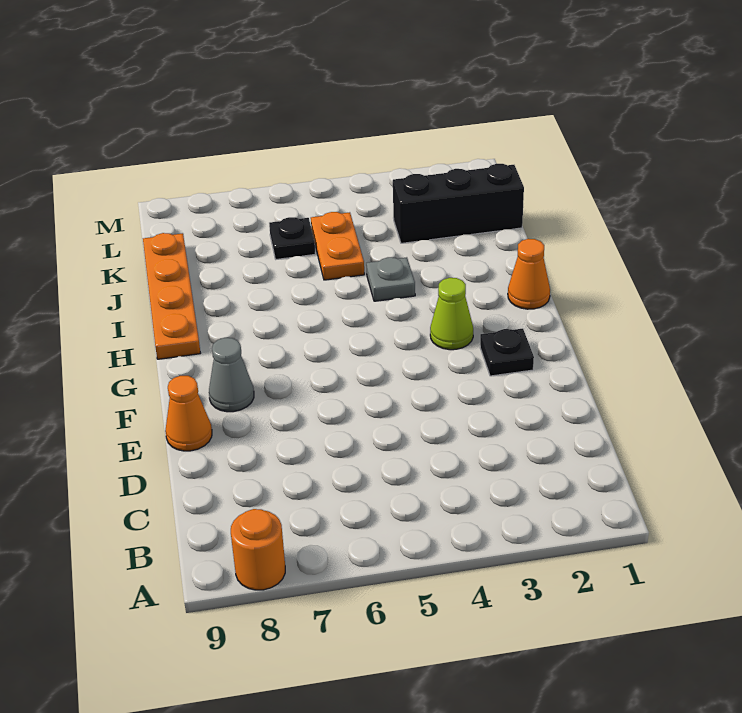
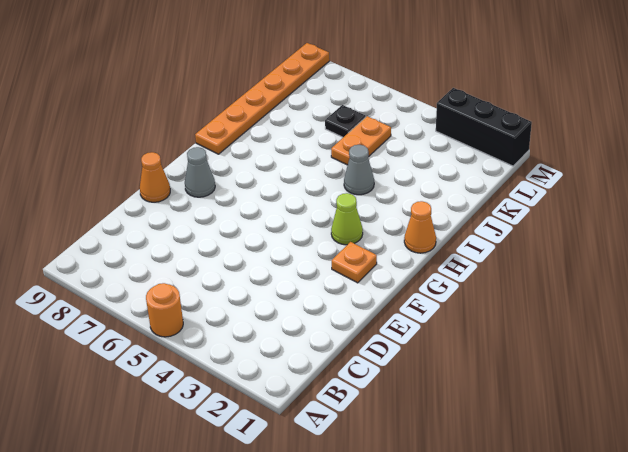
orange round brick A8 level 1 -> orange round brick A5 level 1
black plate F2 level 1 -> orange plate F2 level 1
orange plate H9:K9 level 1 -> orange plate H9:M9 level 1
grey plate I4 level 1 -> grey cone I4 level 1
black brick K1:K3 level 1 -> black brick M1:M3 level 1

